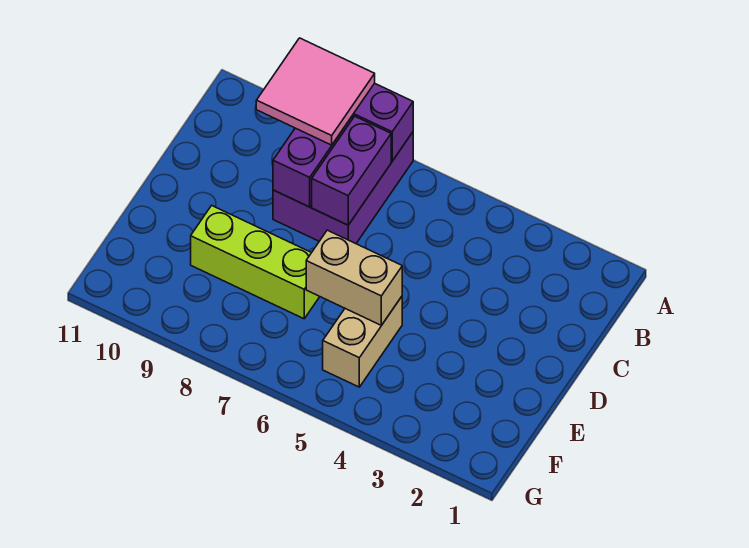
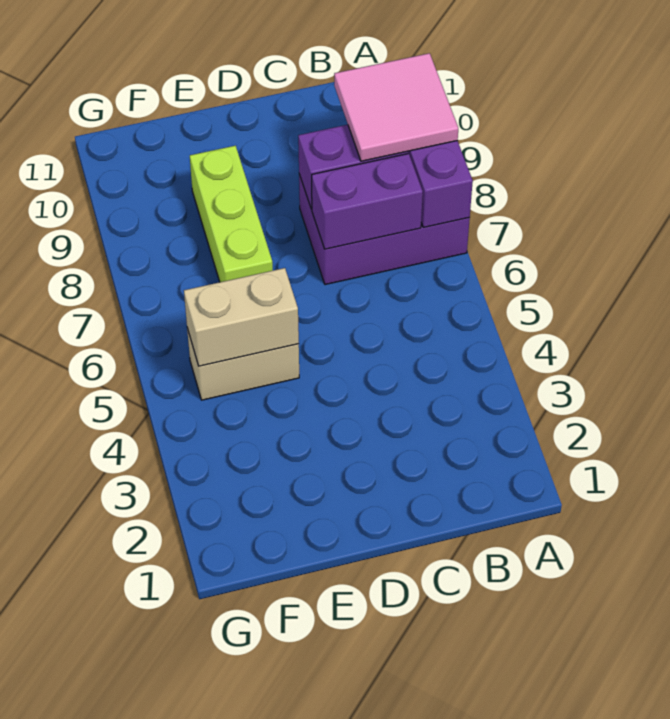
tan brick E5:E6 level 2 -> tan brick E5:F5 level 2

